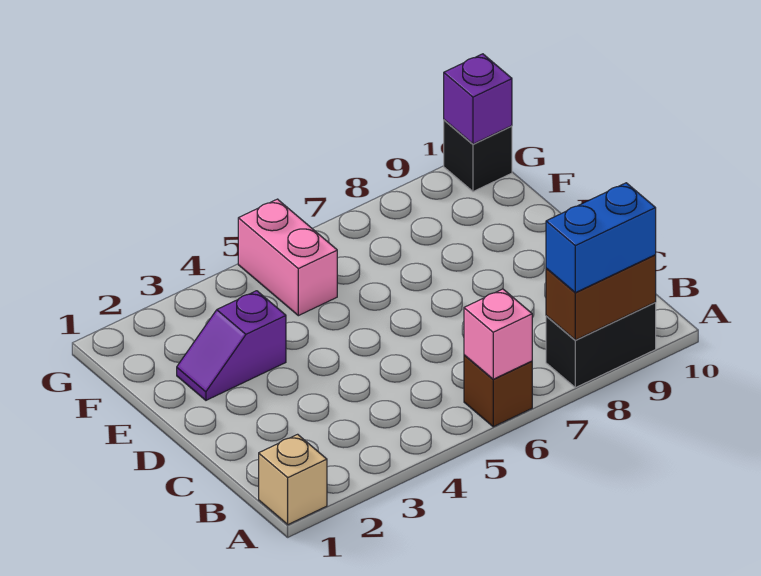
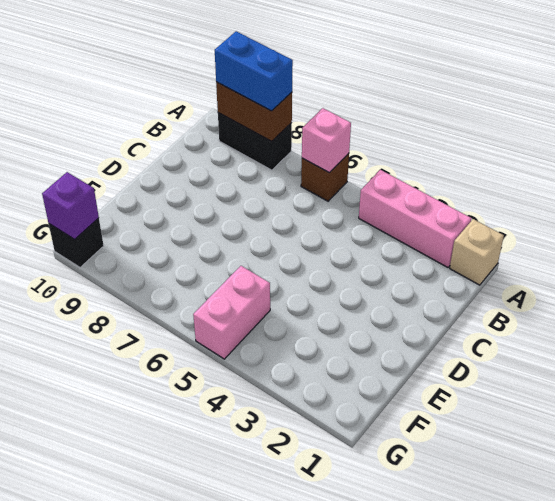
none -> pink brick A2:A4 level 1
purple slope E2:E3 level 1 top 3 -> none

